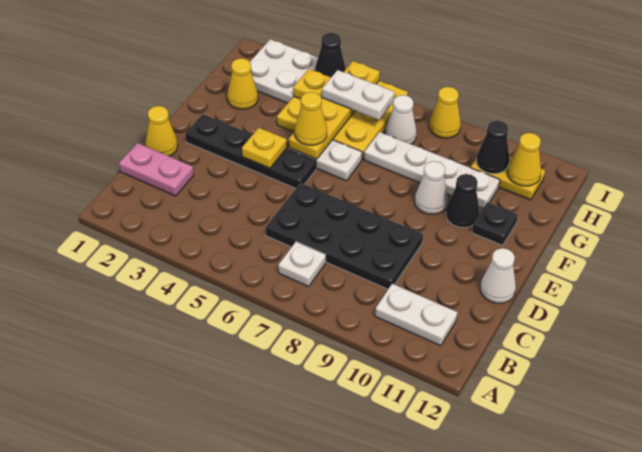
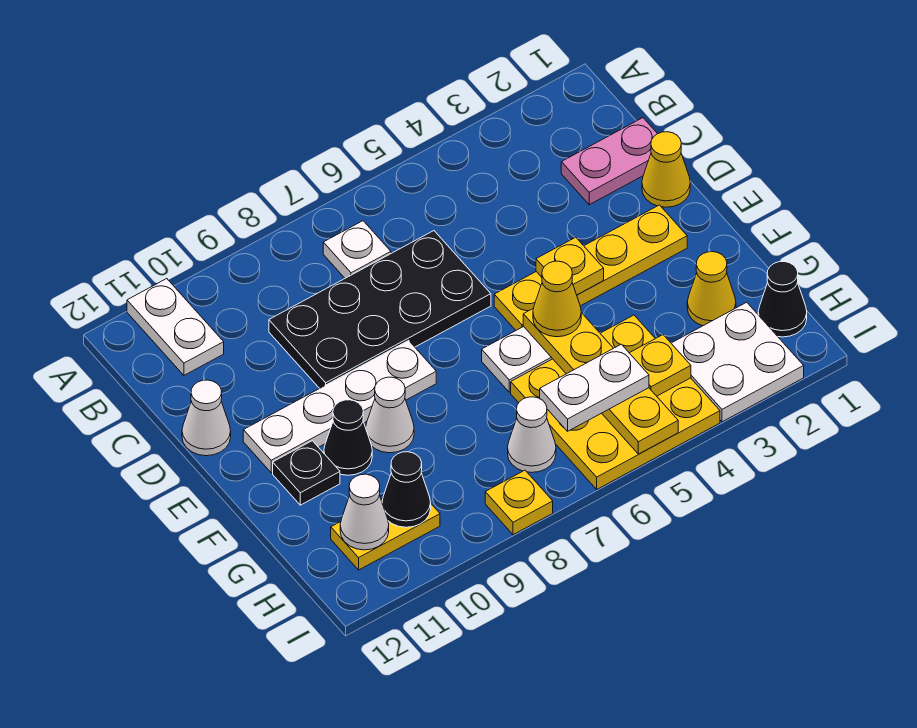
white plate B10:B11 level 1 -> white plate A11:B11 level 1
black plate E2:E5 level 1 -> yellow plate E2:E5 level 1
white plate G7:G10 level 1 -> white plate E8:E11 level 1
yellow cone H11 level 2 -> white cone H11 level 2
black cone I4 level 2 -> black cone H1 level 1
yellow cone I8 level 1 -> yellow plate I8 level 1

